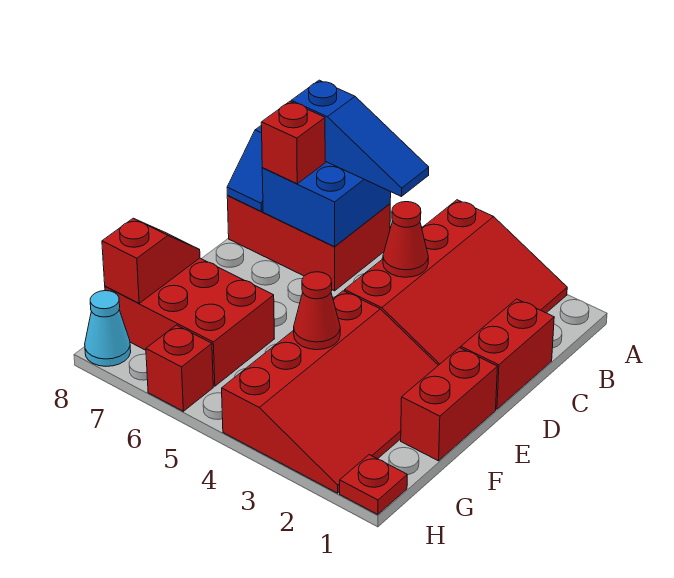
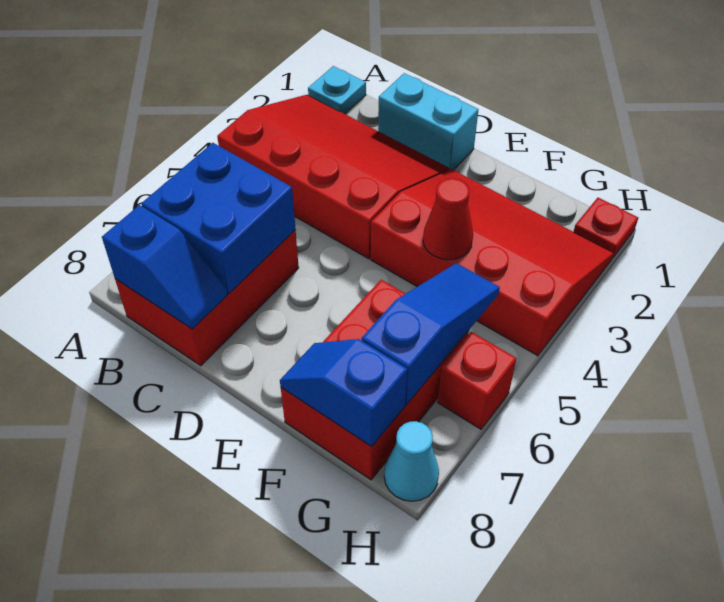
none -> cyan plate A1 level 1
blue slope B5:B7 level 3 top 7 -> blue slope G5:G7 level 2 top 7
red brick C1:D1 level 1 -> cyan brick C1:D1 level 1
red cone C4 level 2 -> none
red brick C7 level 3 -> none
red brick E1:F1 level 1 -> none
red slope F8:G8 level 2 top G -> blue slope F8:G8 level 2 top G

